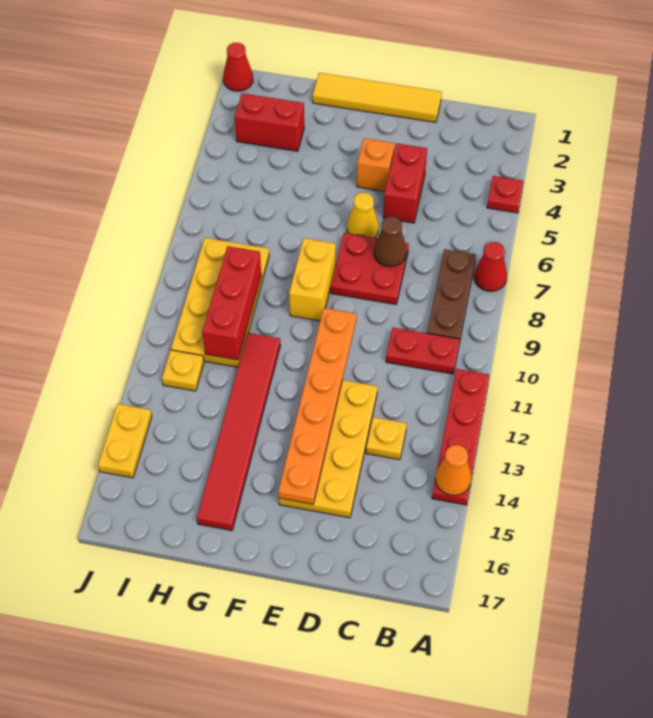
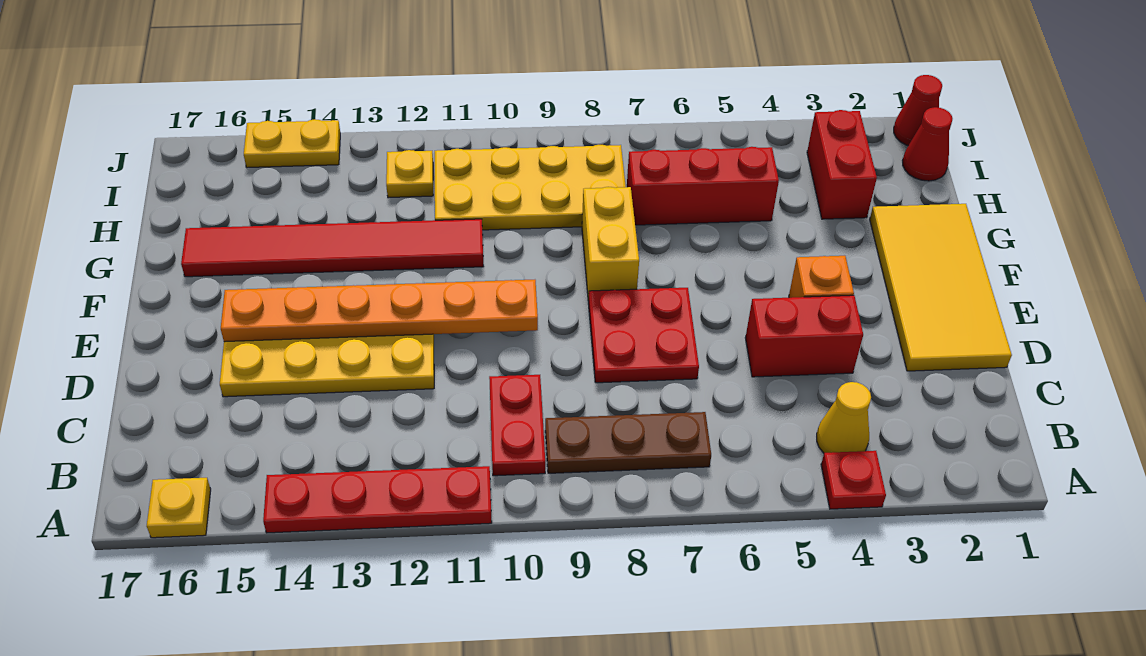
red cone A7 level 1 -> red cone I1 level 1
orange cone A14 level 2 -> none
yellow plate C13 level 1 -> yellow plate A16 level 1
yellow tile D1:G1 level 1 -> yellow tile D1:G2 level 1
brown cone D7 level 2 -> none
yellow cone E6 level 1 -> yellow cone B4 level 1
yellow brick F8:F9 level 1 -> yellow brick F8:G8 level 1
red brick H9:H11 level 2 -> red brick H5:H7 level 1

